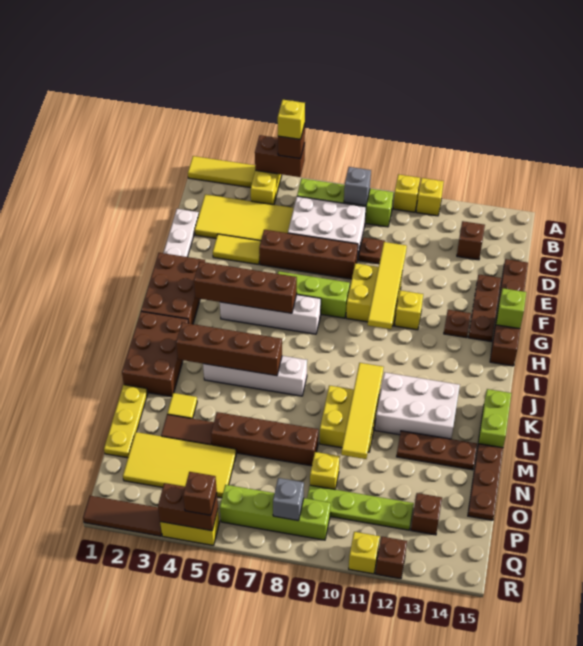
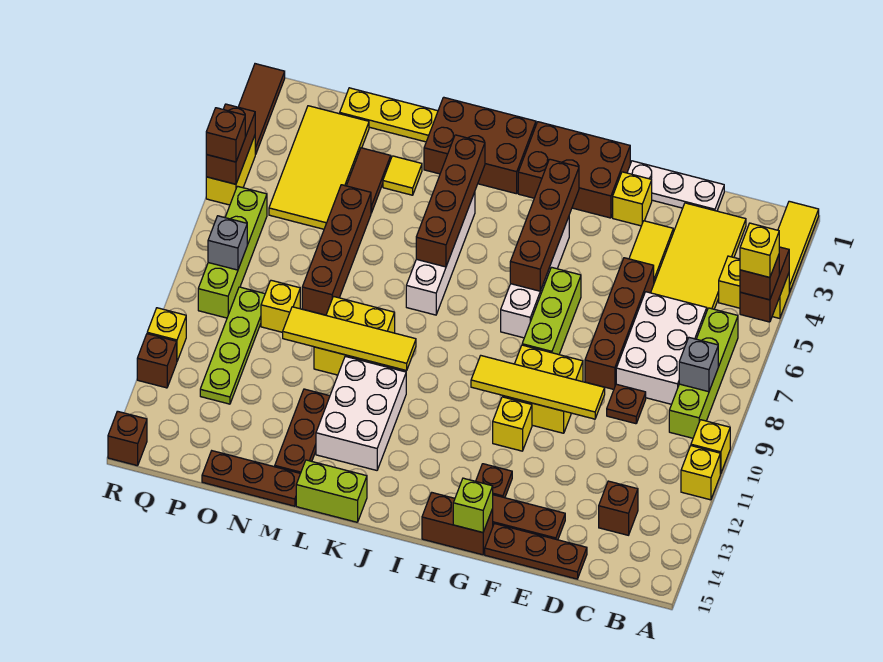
none -> yellow brick F2 level 1
brown brick P13 level 1 -> brown brick R15 level 1

